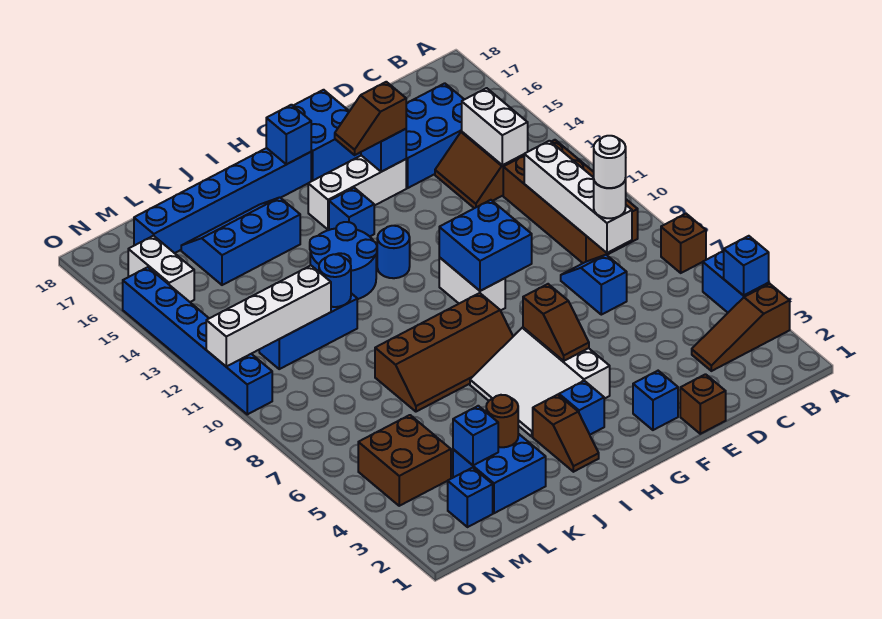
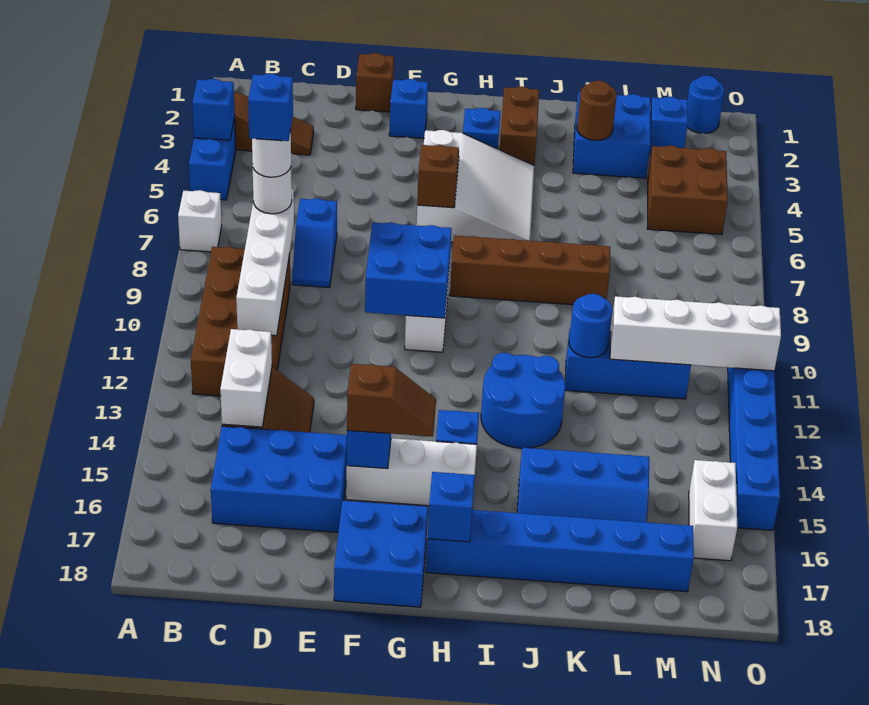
brown brick A7 level 1 -> white brick A7 level 1
blue round brick H12 level 1 -> blue round brick N1 level 1
brown slope I2:I3 level 1 top 3 -> brown brick I2:I3 level 1
blue brick L3 level 2 -> blue brick C8 level 5

